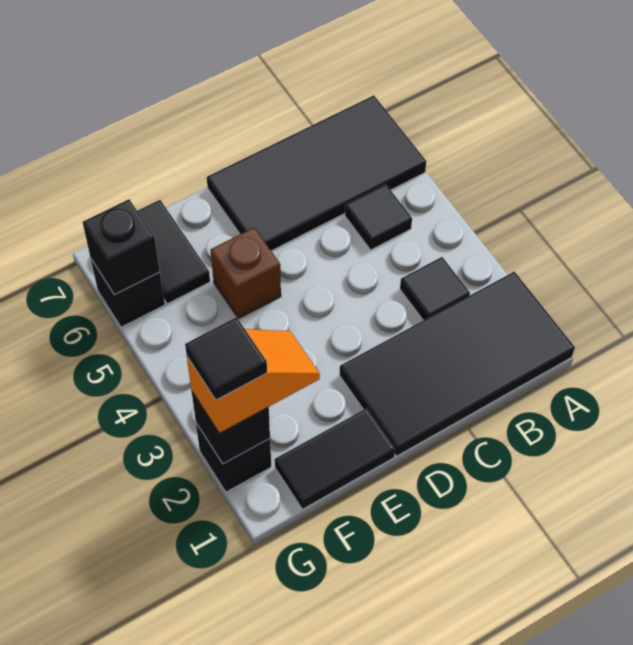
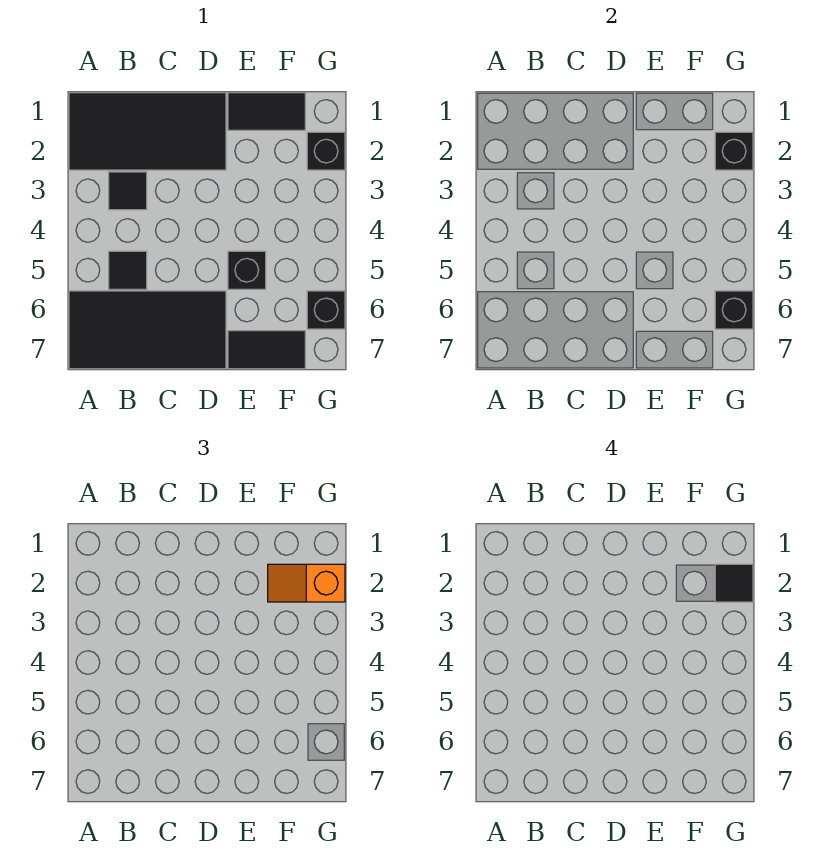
brown brick E5 level 1 -> black brick E5 level 1
black tile F6:F7 level 1 -> black tile E7:F7 level 1

